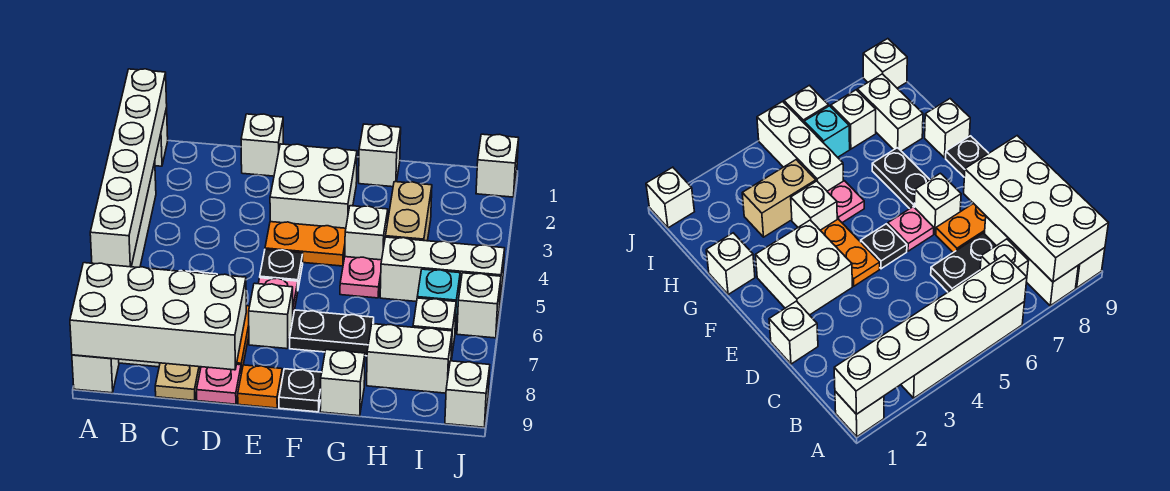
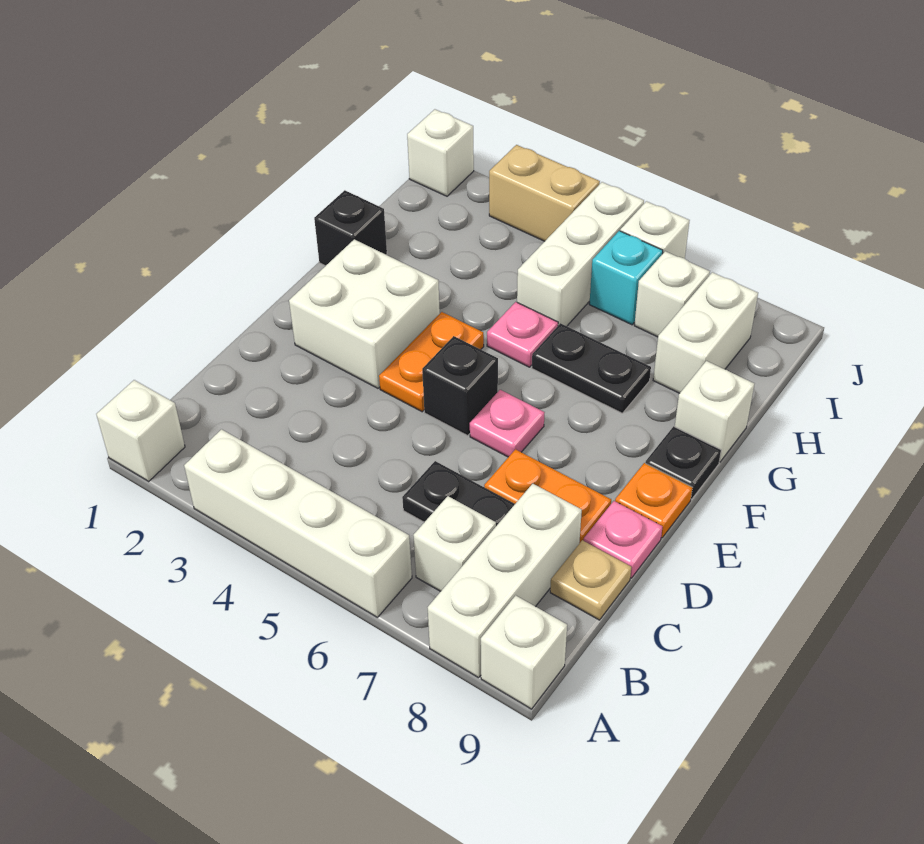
white brick A1:A6 level 2 -> none
white brick A8:D9 level 2 -> none
white brick D1 level 1 -> none
black plate E5 level 1 -> black brick E5 level 1
white brick E7 level 1 -> none
black plate F7:G7 level 1 -> black plate G6:G7 level 1
white brick G1 level 1 -> black brick G1 level 1
white brick G4 level 1 -> none
tan brick H3:H4 level 1 -> tan brick J3:J4 level 1
white brick J9 level 1 -> none

